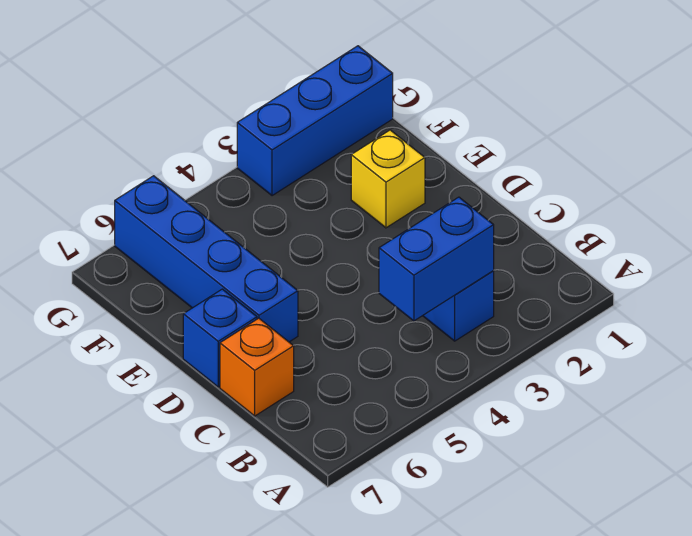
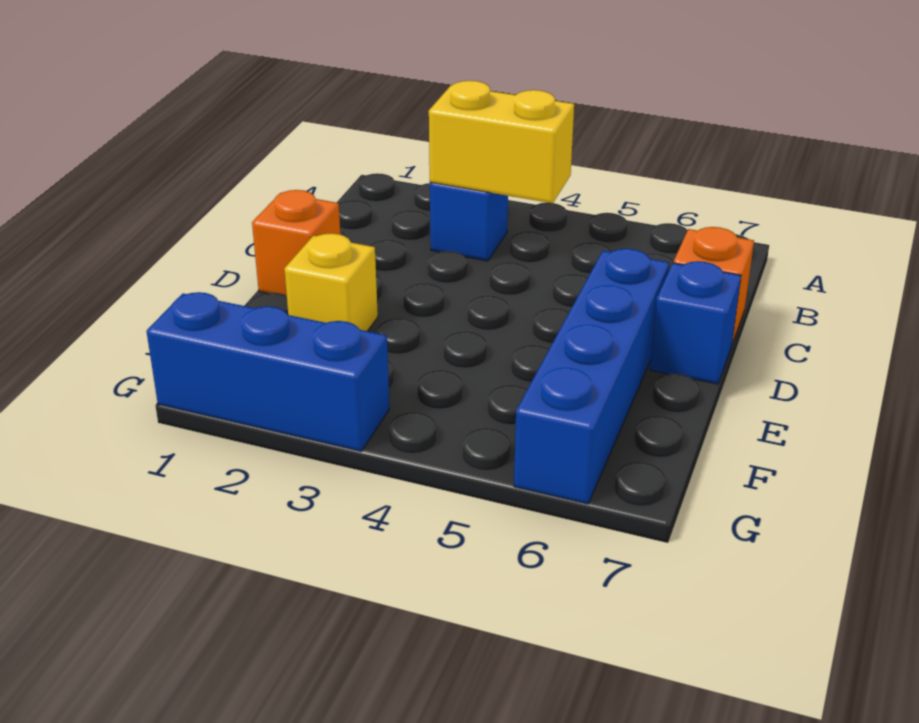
blue brick B3:B4 level 2 -> yellow brick B3:B4 level 2
none -> orange brick D1 level 1

